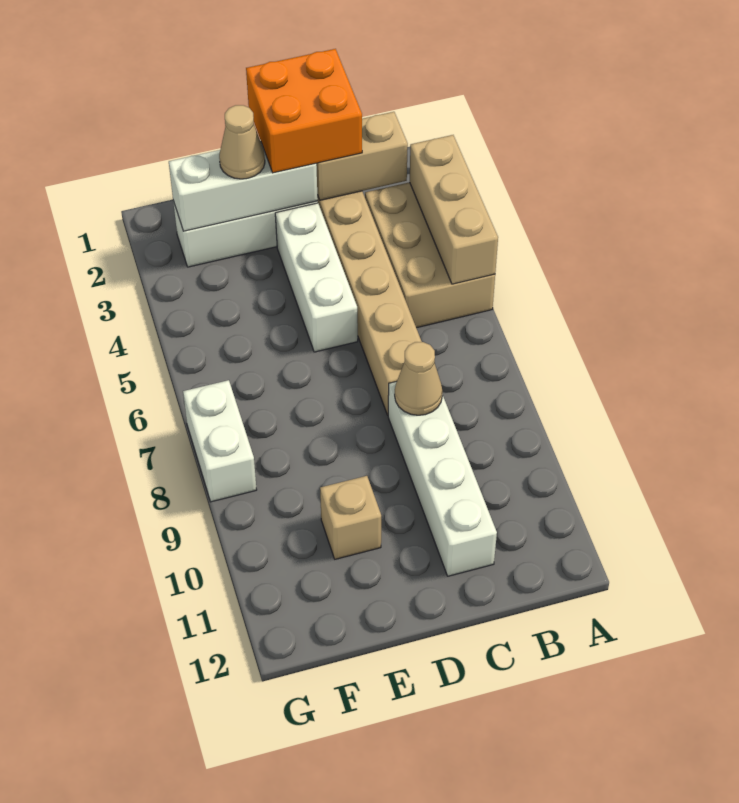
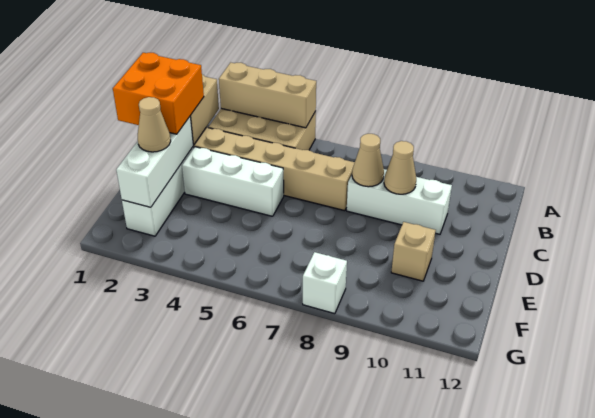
white brick C8:C11 level 1 -> white brick C8:C10 level 1
none -> tan cone C9 level 2
white brick G7:G8 level 1 -> white brick G8 level 1

